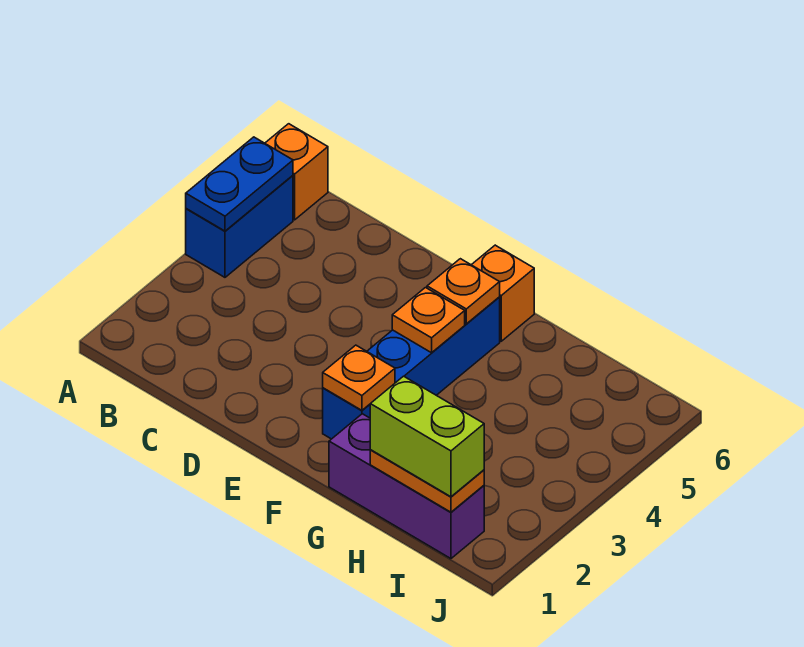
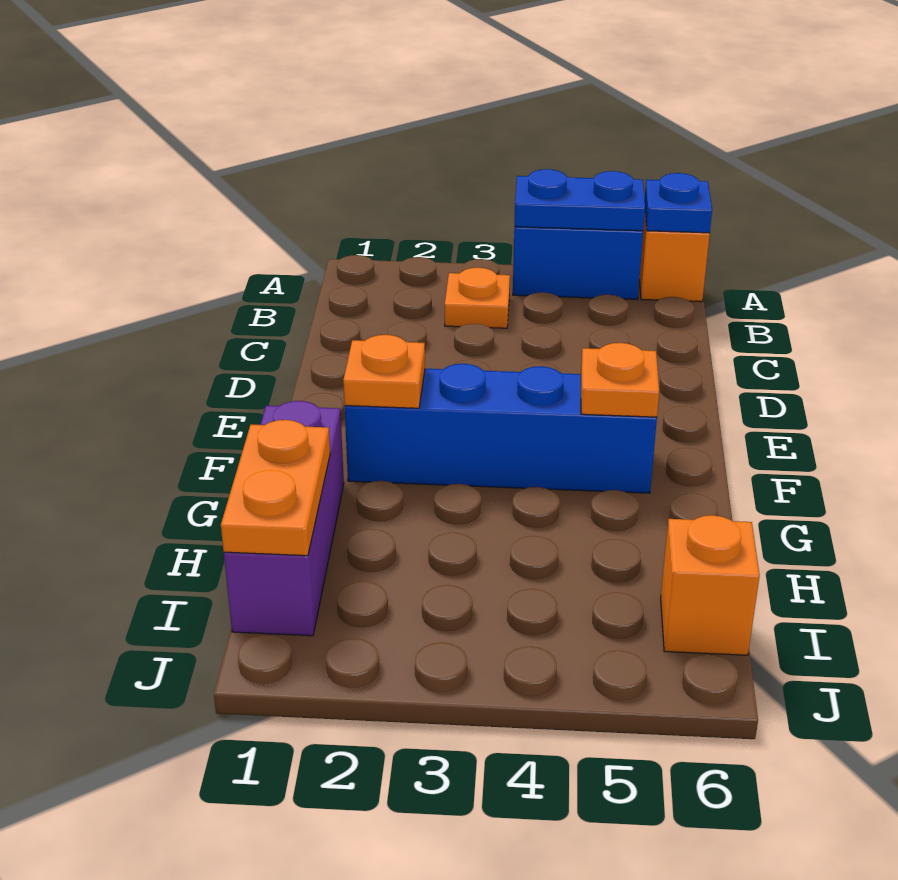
none -> blue plate A6 level 2
orange plate F4 level 2 -> orange plate B3 level 1
orange brick F6 level 1 -> orange brick I6 level 1
lime brick H1:I1 level 3 -> none

